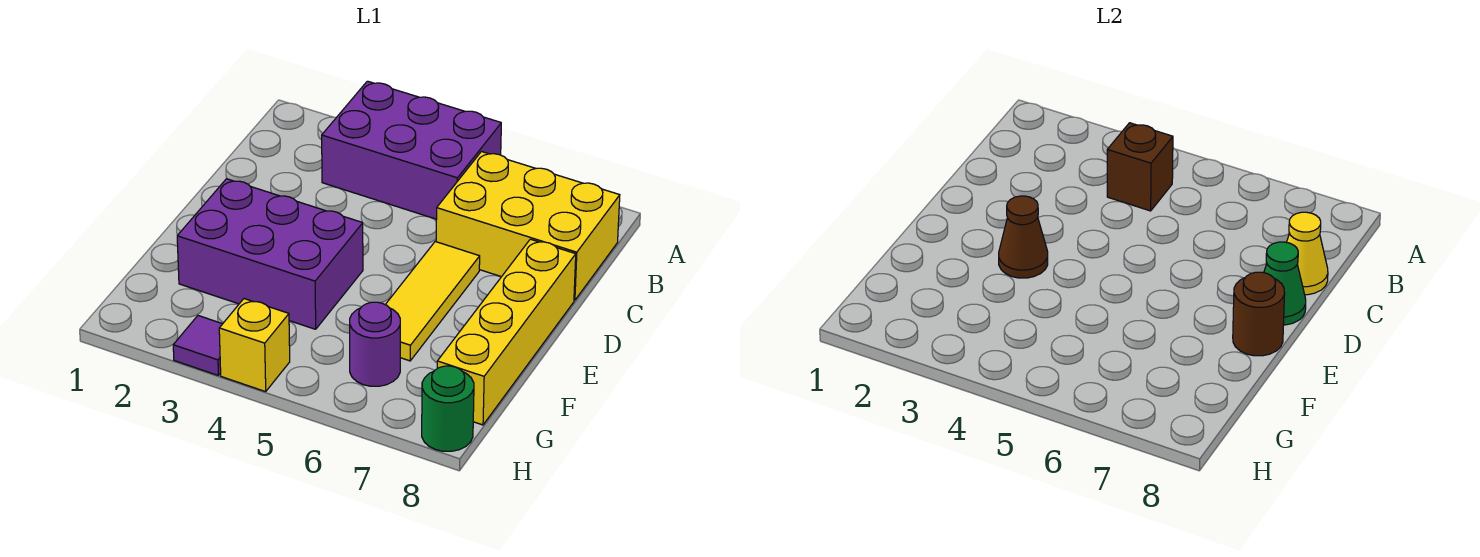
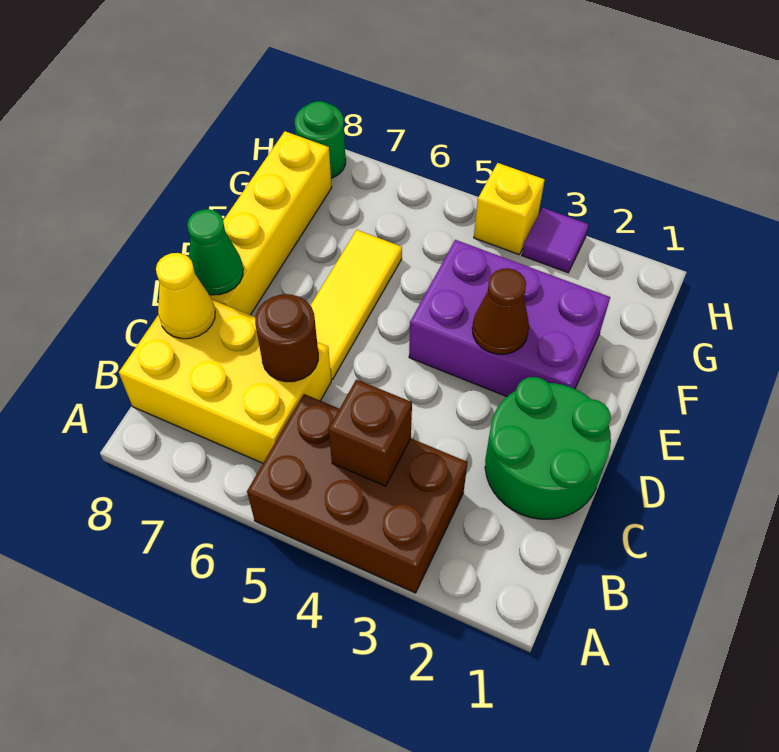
purple brick A3:B5 level 1 -> brown brick A3:B5 level 1
none -> green round brick C1:D2 level 1
brown round brick E8 level 2 -> brown round brick C6 level 2
purple round brick G6 level 1 -> none

